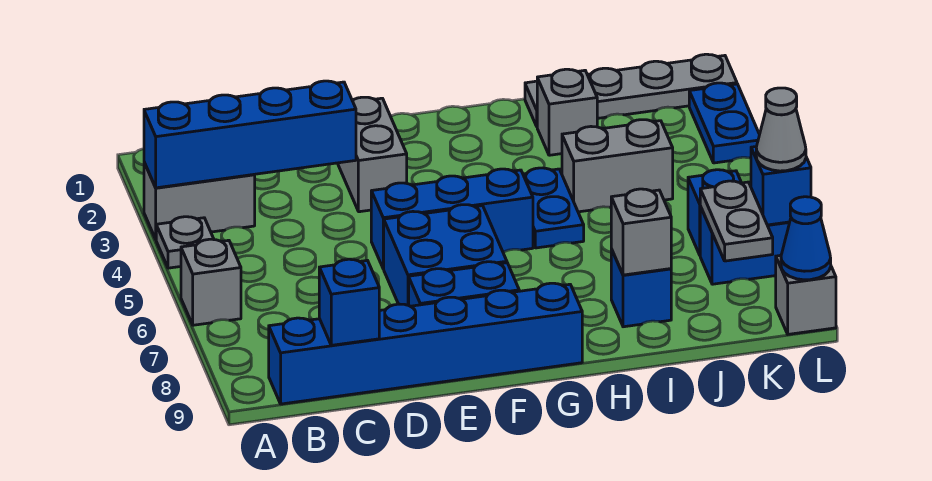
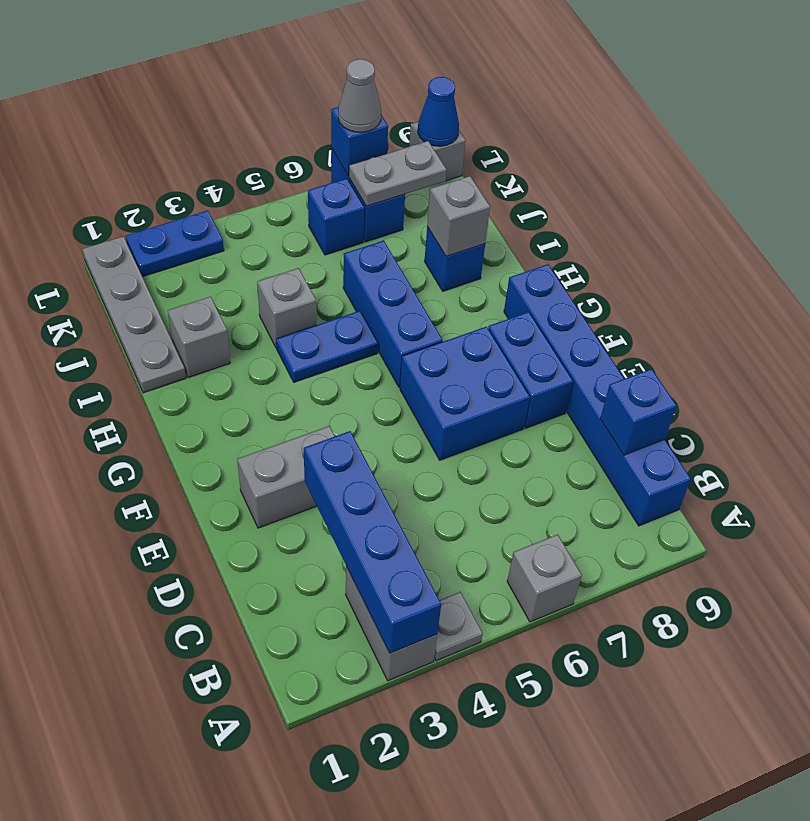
blue brick E5:G5 level 1 -> blue brick G6:I6 level 1
grey brick I4:J4 level 1 -> grey brick I4 level 1

